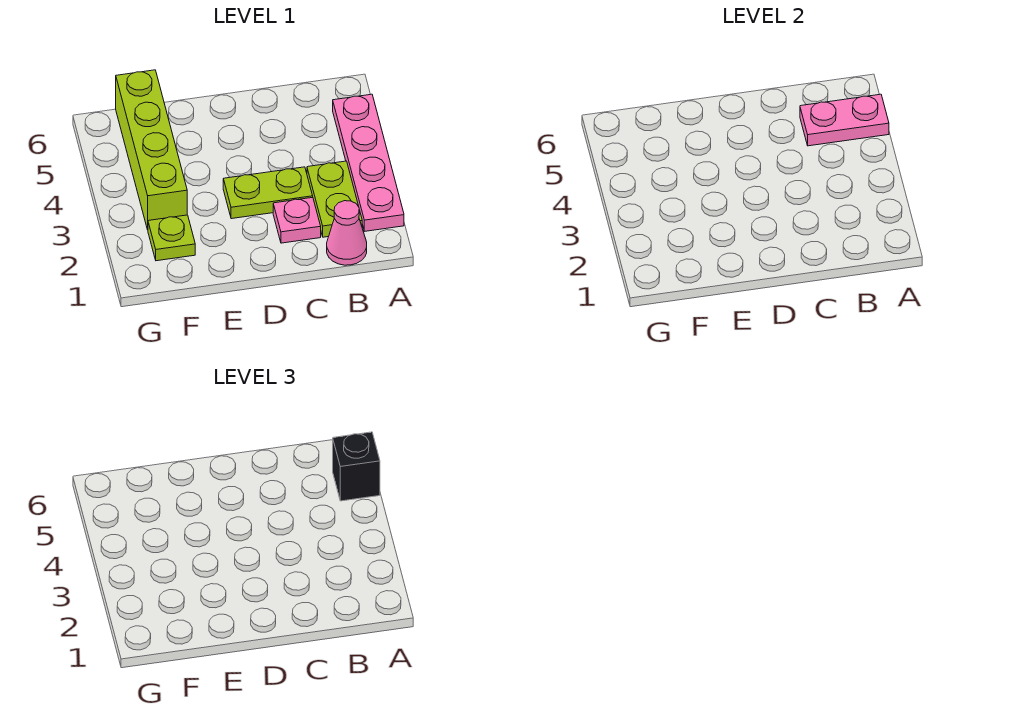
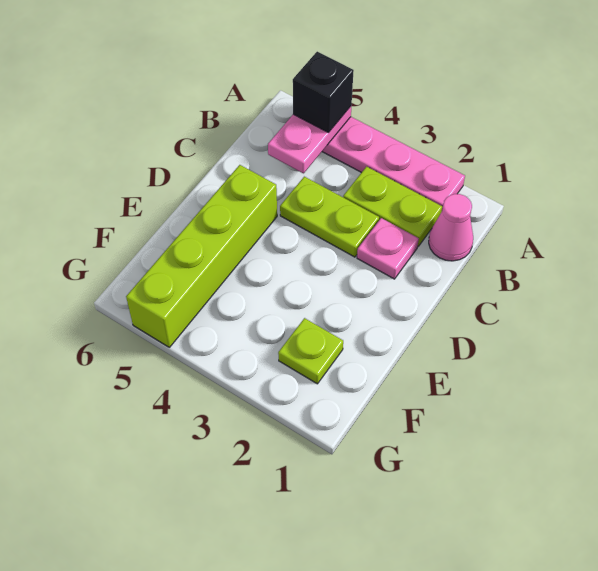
lime plate C3:D3 level 1 -> lime plate C3:C4 level 1
lime brick F3:F6 level 1 -> lime brick D5:G5 level 1

